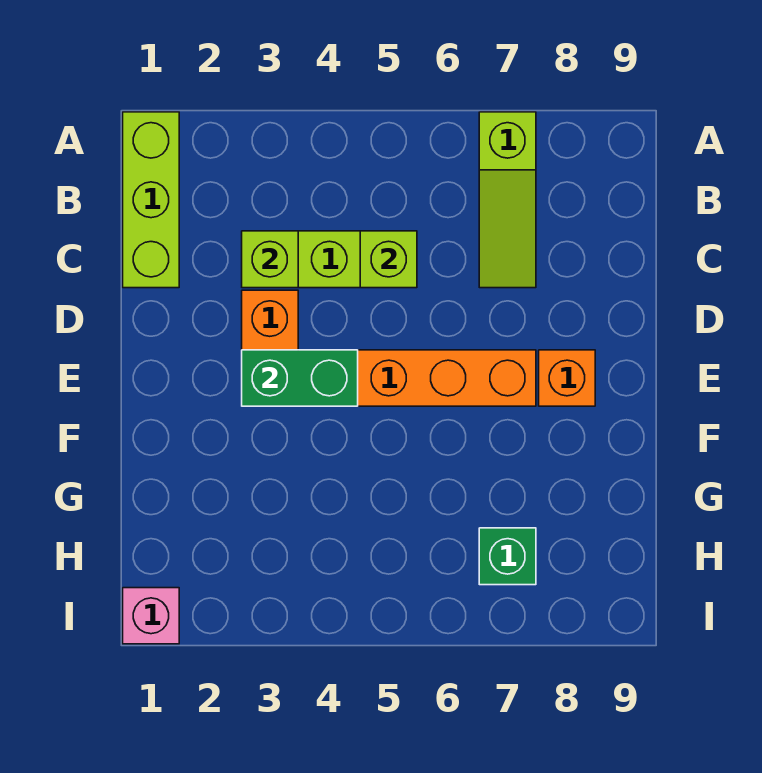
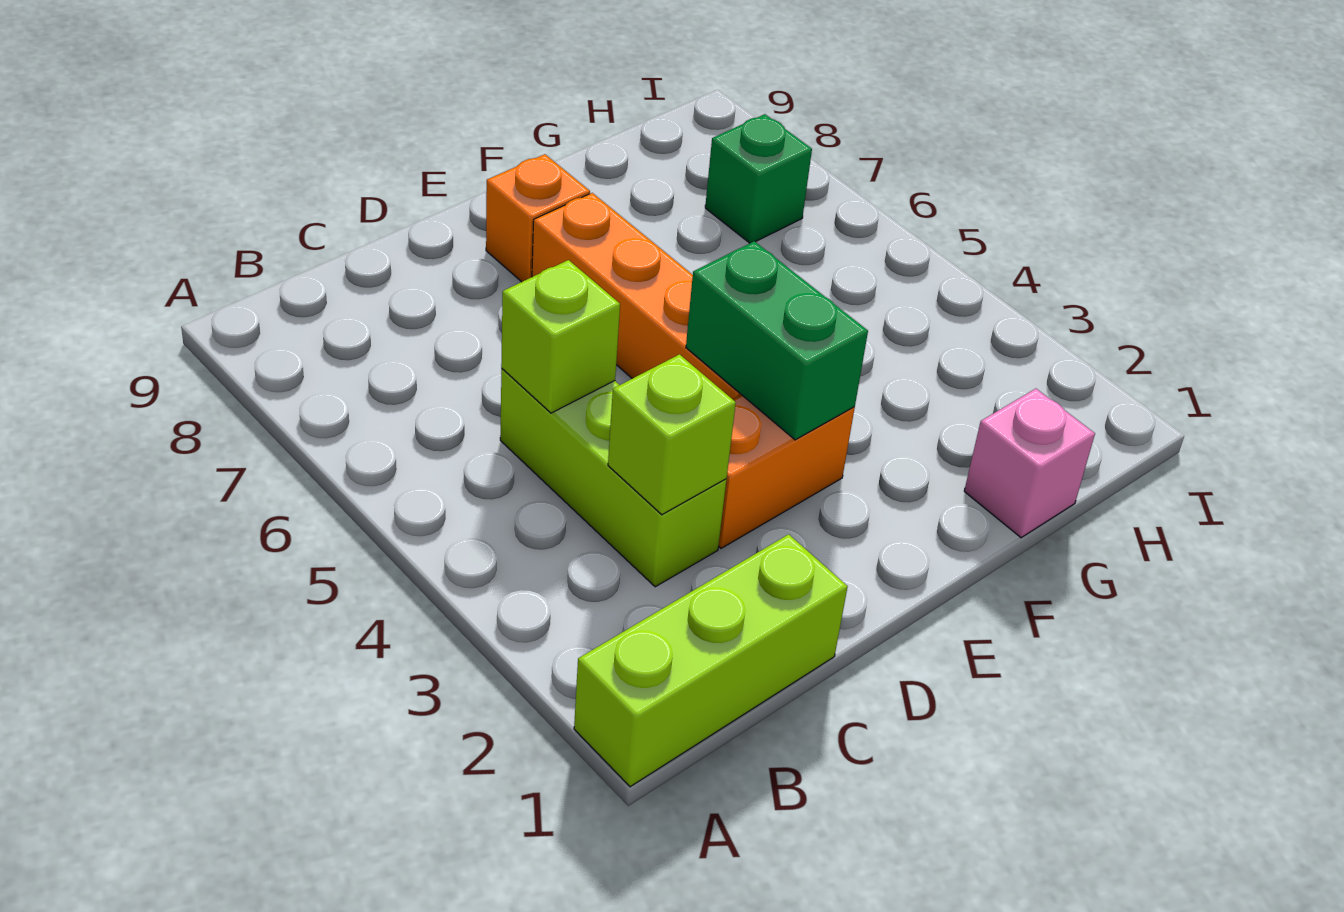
lime slope A7:C7 level 1 top A -> none
pink brick I1 level 1 -> pink brick G1 level 1

